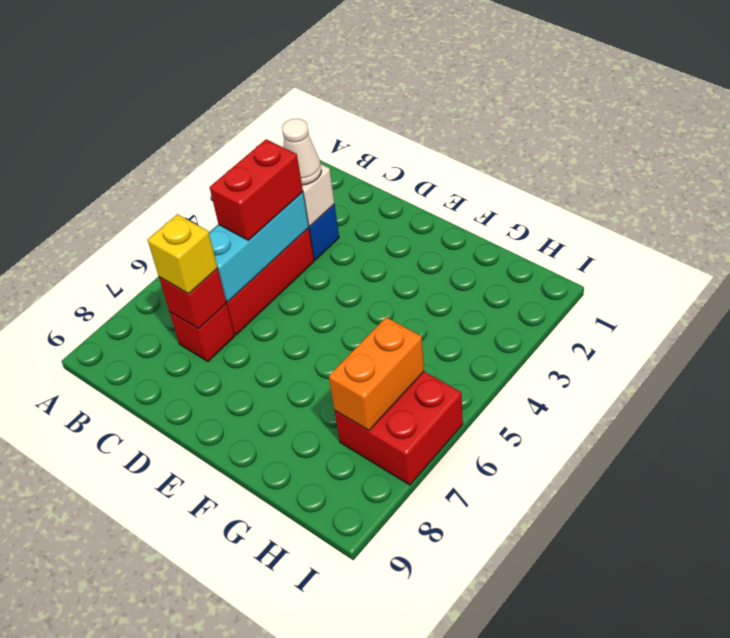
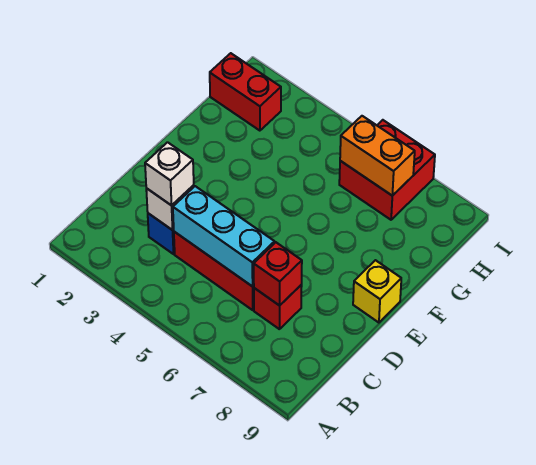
white cone C3 level 3 -> white brick C3 level 3
red brick C4:C5 level 3 -> red brick H1:H2 level 1
yellow brick C7 level 3 -> yellow brick E9 level 1

